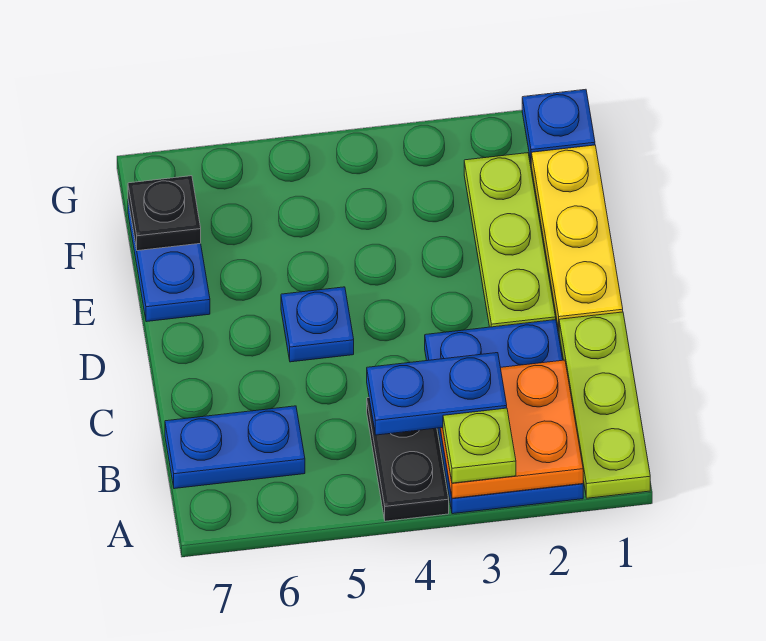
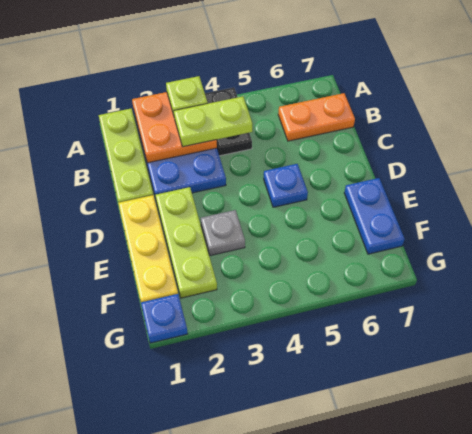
blue plate B3:B4 level 3 -> lime plate B3:B4 level 3
blue plate B6:B7 level 1 -> orange plate B6:B7 level 1
none -> grey plate E3 level 1
black plate F7 level 2 -> none

